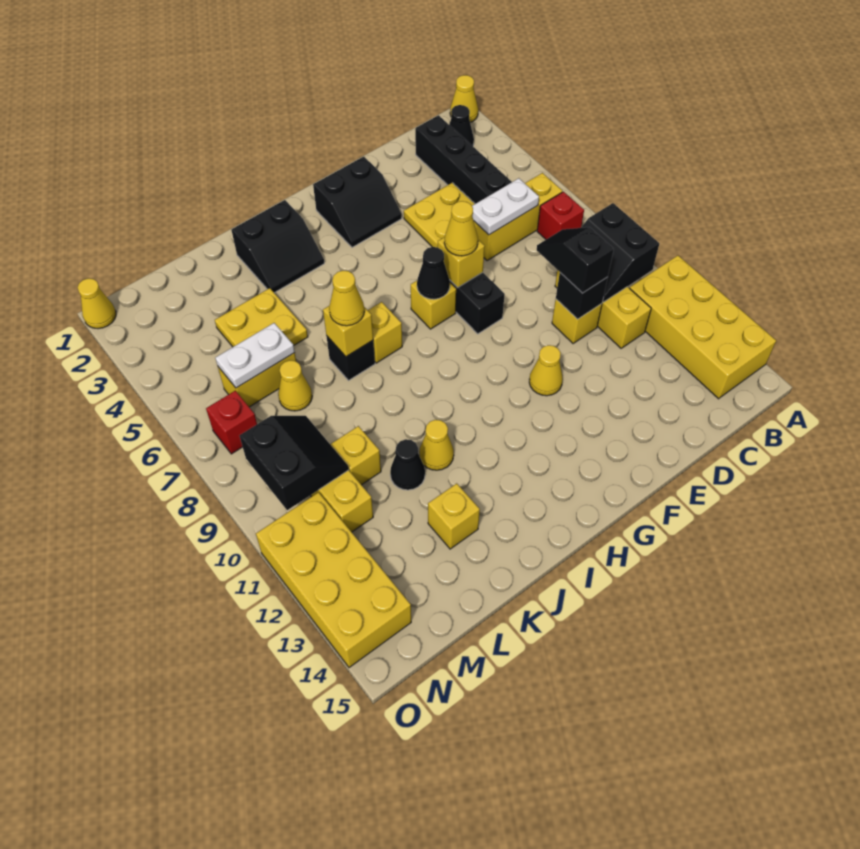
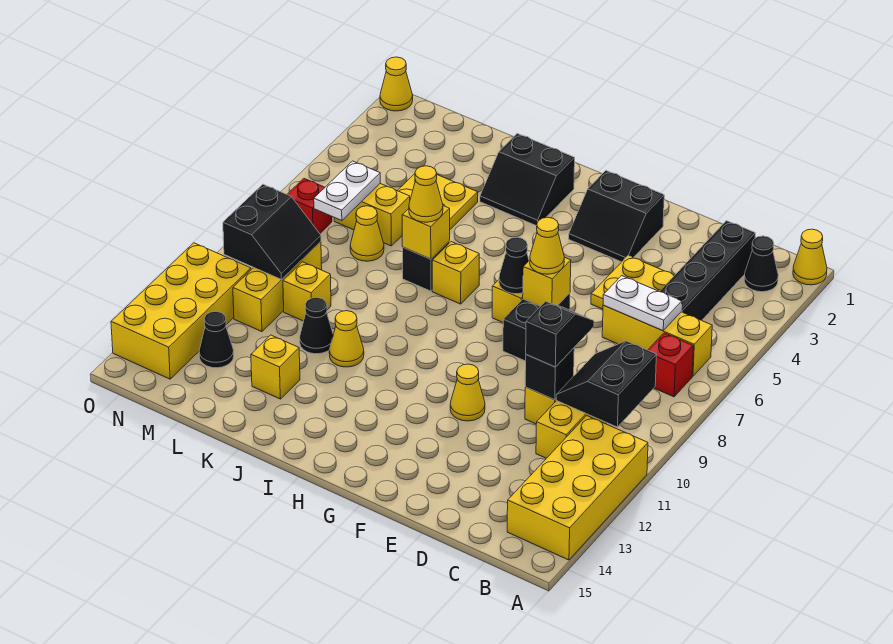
white plate L6:M6 level 2 -> white plate M6:M7 level 2
none -> black cone M13 level 1

